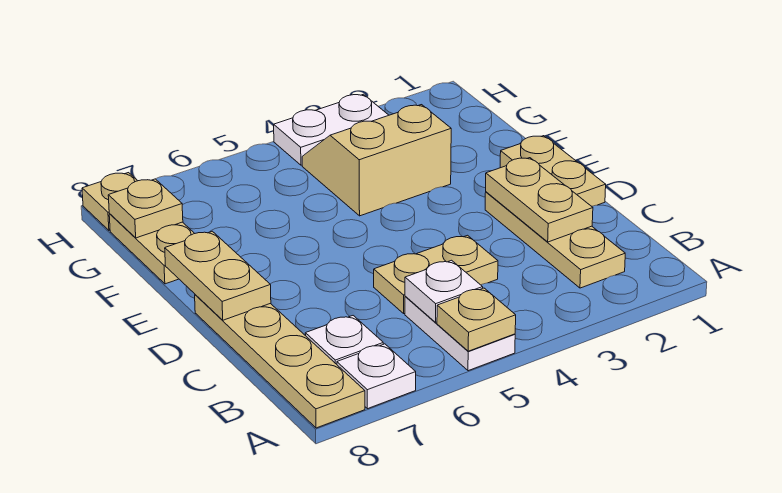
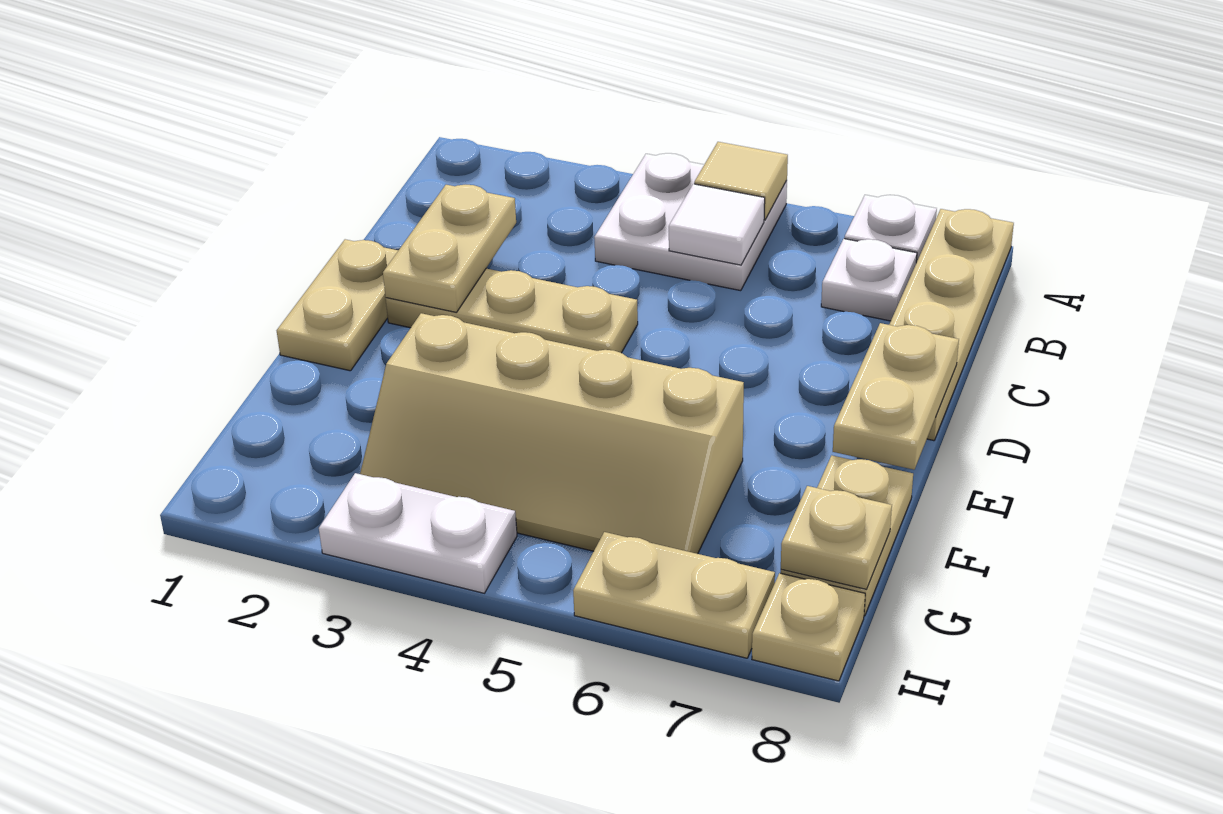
white plate A5:B5 level 1 -> white plate A4:B5 level 1
tan plate A5 level 2 -> tan tile A5 level 2
tan plate B2:D2 level 1 -> tan plate D2:D4 level 1
white plate B5 level 2 -> white tile B5 level 2
tan plate C4:C5 level 1 -> tan plate H6:H7 level 1
tan slope F3:G4 level 1 top F -> tan slope F3:G6 level 1 top F

